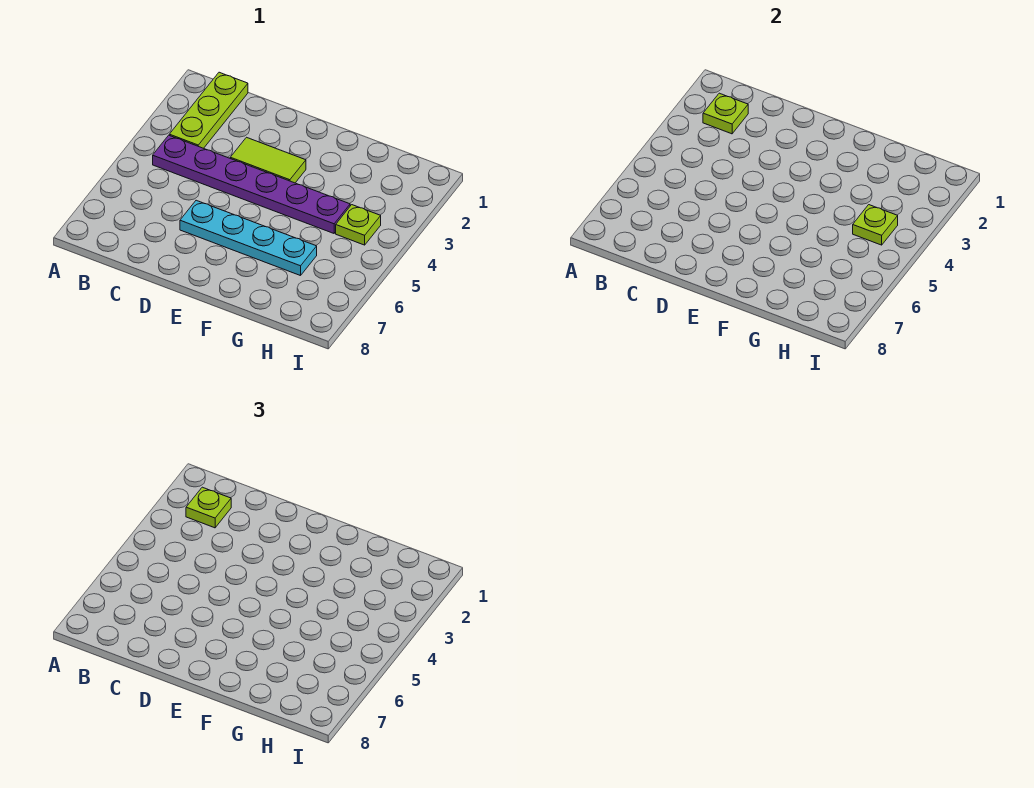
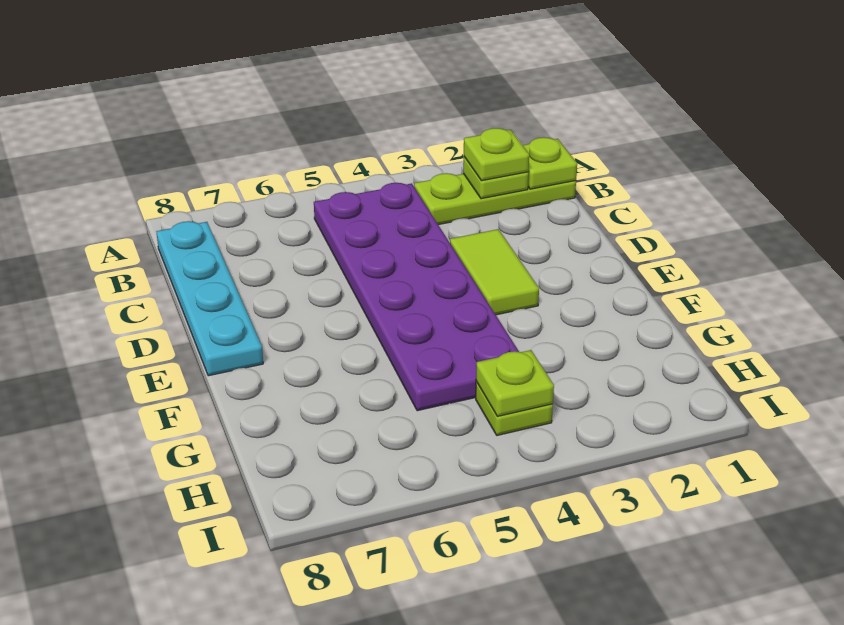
none -> lime plate B1 level 2
purple plate B4:G4 level 1 -> purple plate B4:G5 level 1
cyan plate D6:G6 level 1 -> cyan plate B8:E8 level 1

